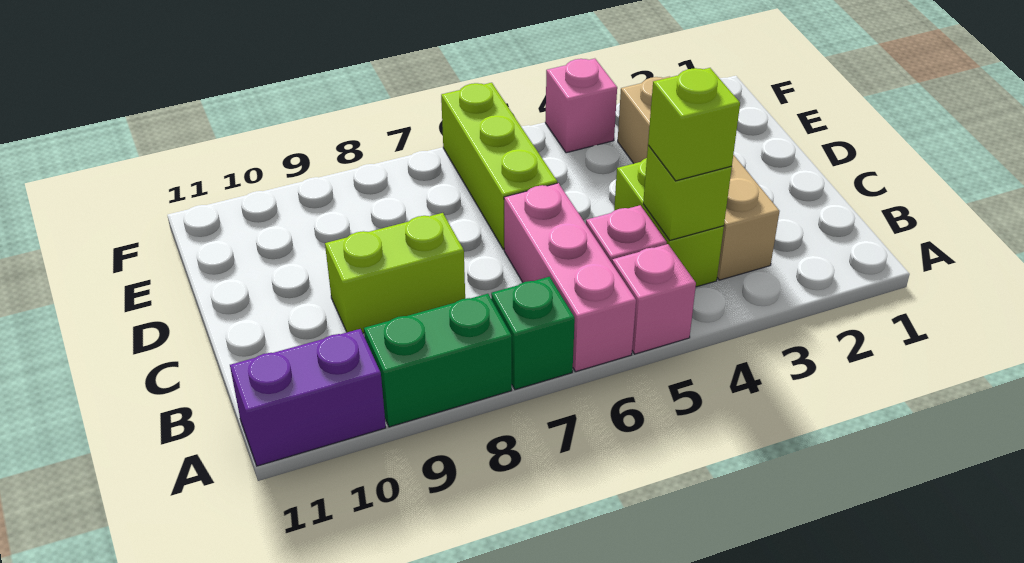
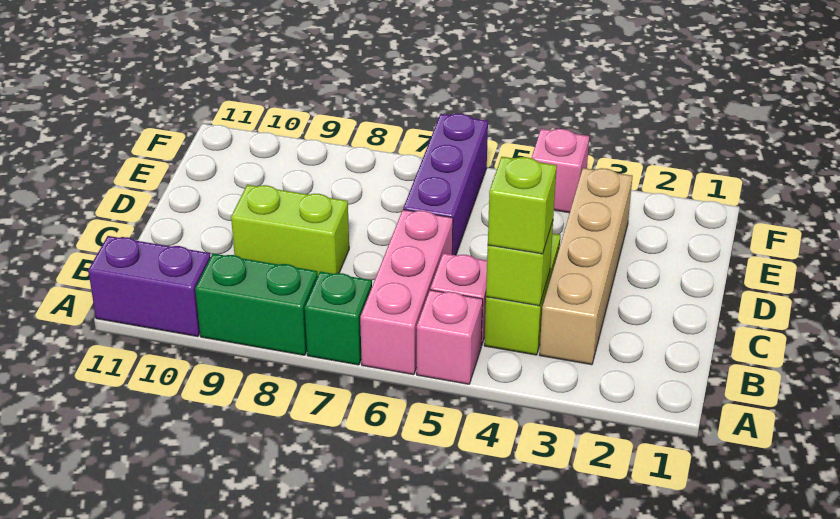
lime brick D6:F6 level 1 -> purple brick D6:F6 level 1

